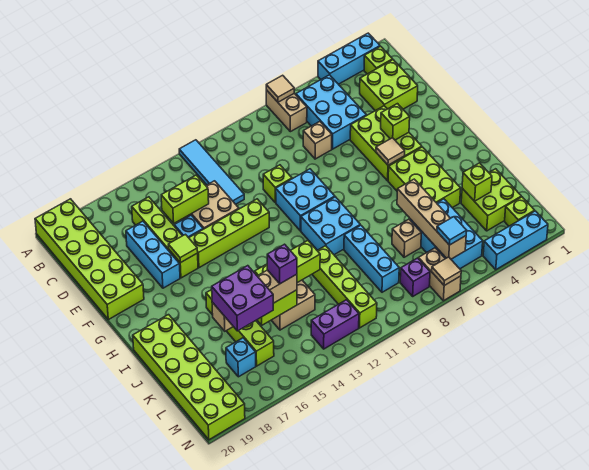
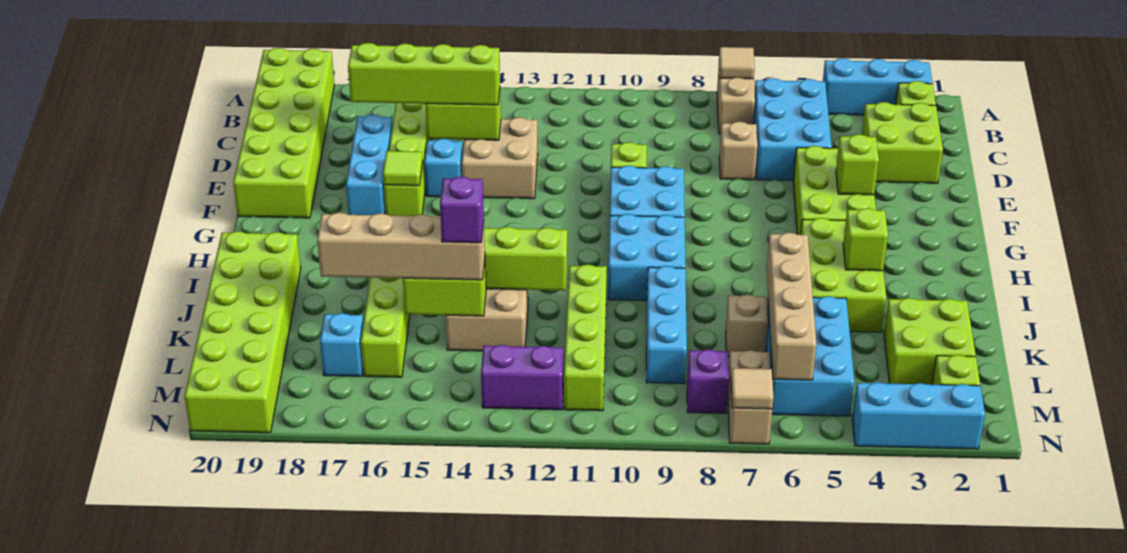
cyan tile A12:D12 level 1 -> none
lime brick F12:F15 level 1 -> lime brick D14:D17 level 3
tan tile G5 level 2 -> none
lime brick K3 level 2 -> lime brick I4 level 2
purple brick K16:L17 level 4 -> none
cyan tile M6 level 3 -> none

